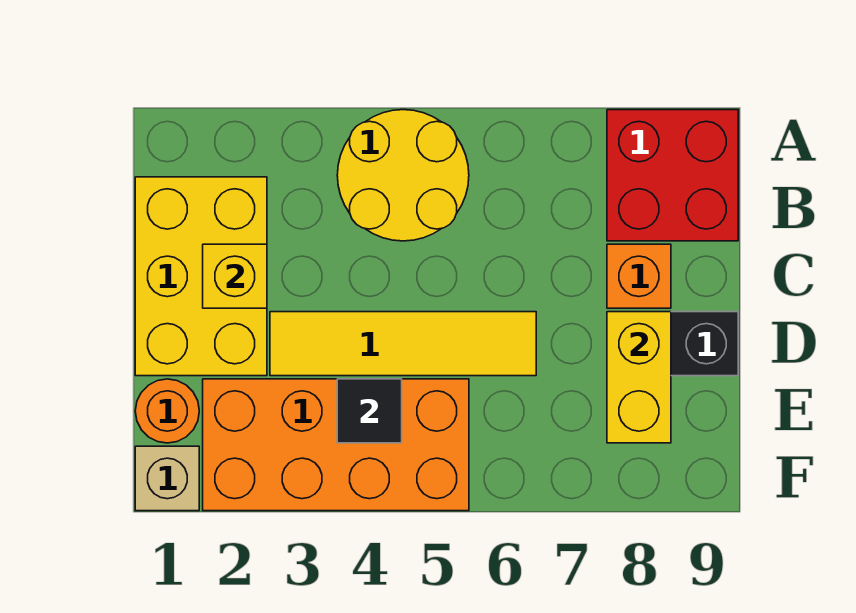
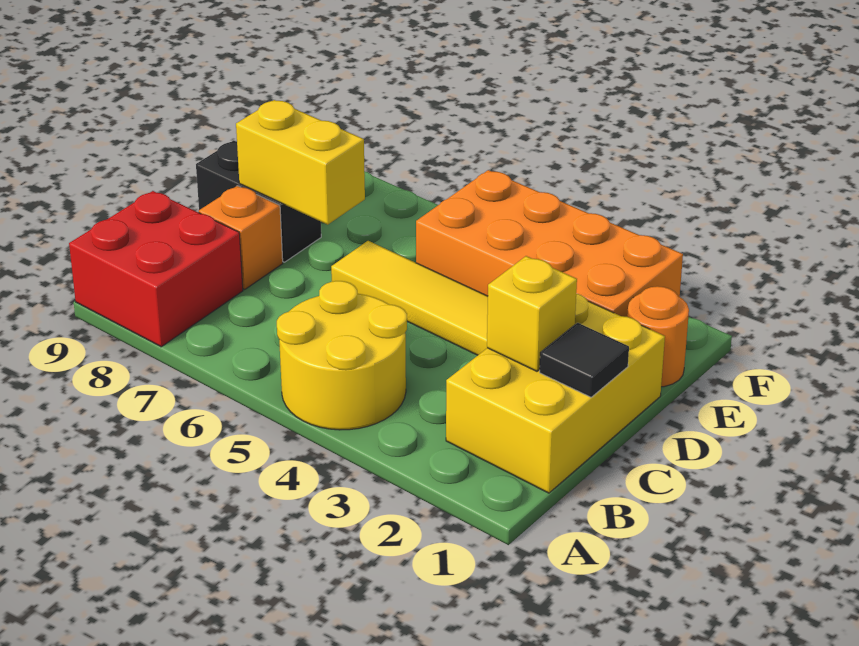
yellow brick D8:E8 level 2 -> yellow brick D7:D8 level 2
black tile E4 level 2 -> black tile C1 level 2
tan brick F1 level 1 -> none

